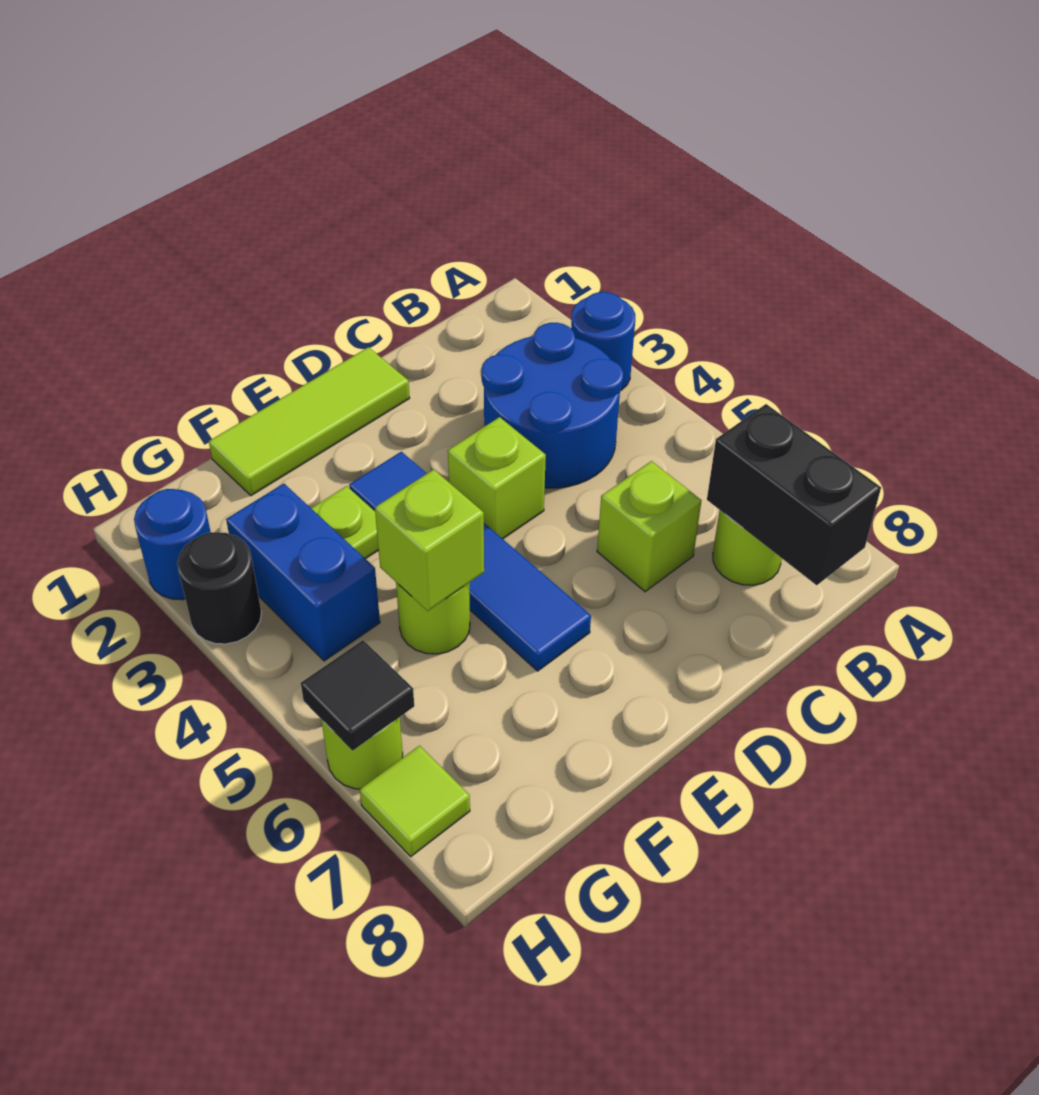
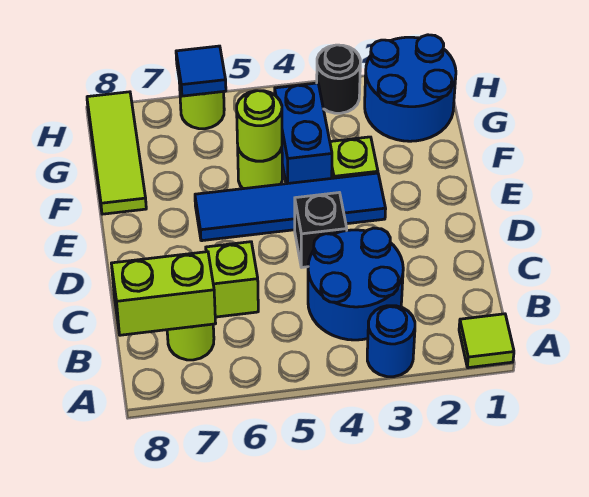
black brick B7:B8 level 2 -> lime brick B7:B8 level 2
lime tile D1:F1 level 1 -> lime tile F8:H8 level 1
lime brick D4 level 1 -> black brick D4 level 1
lime brick F5 level 2 -> lime round brick F5 level 2
blue brick G3:G4 level 1 -> blue brick F4:G4 level 1
blue round brick H2 level 1 -> blue round brick G1:H2 level 1
black tile H6 level 2 -> blue tile H6 level 2
lime tile H7 level 1 -> lime tile A1 level 1

